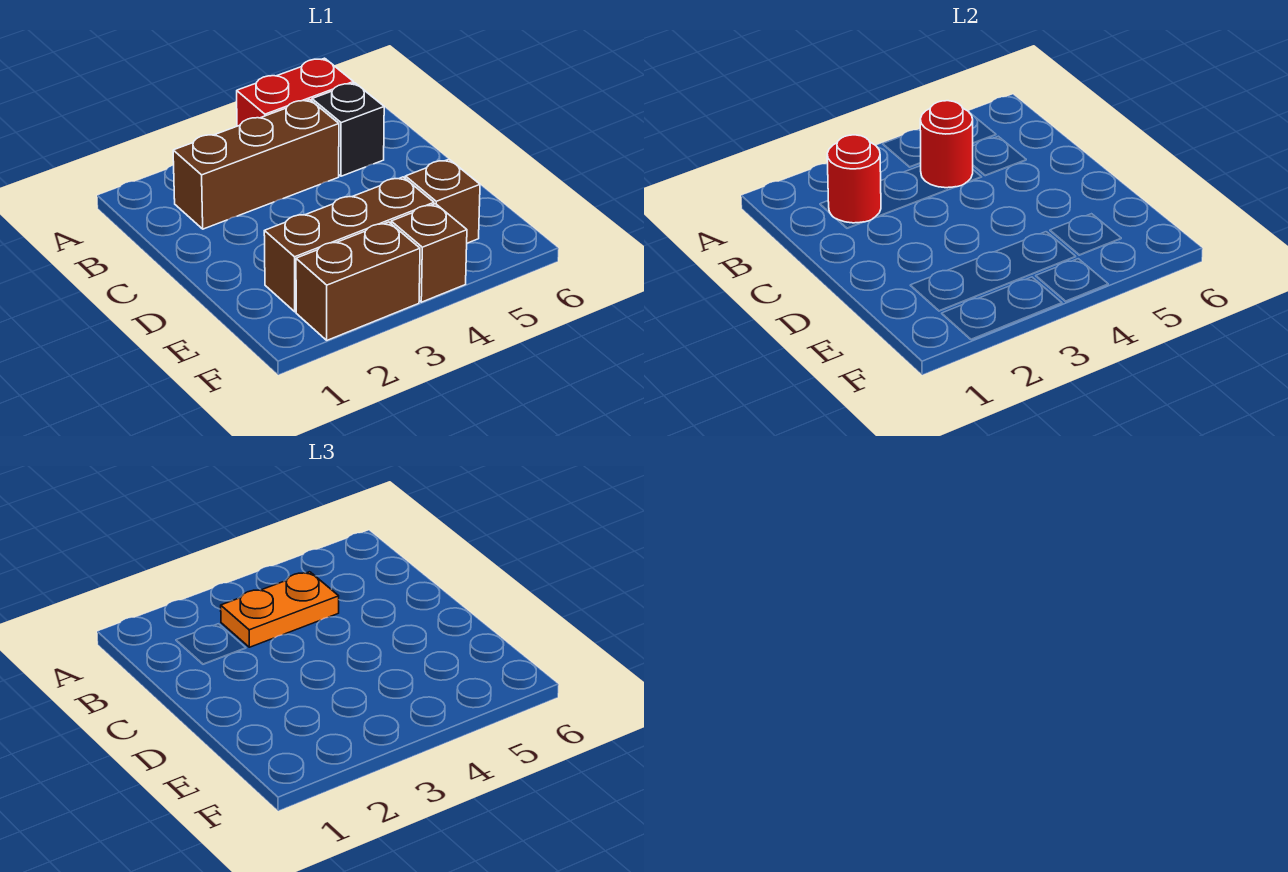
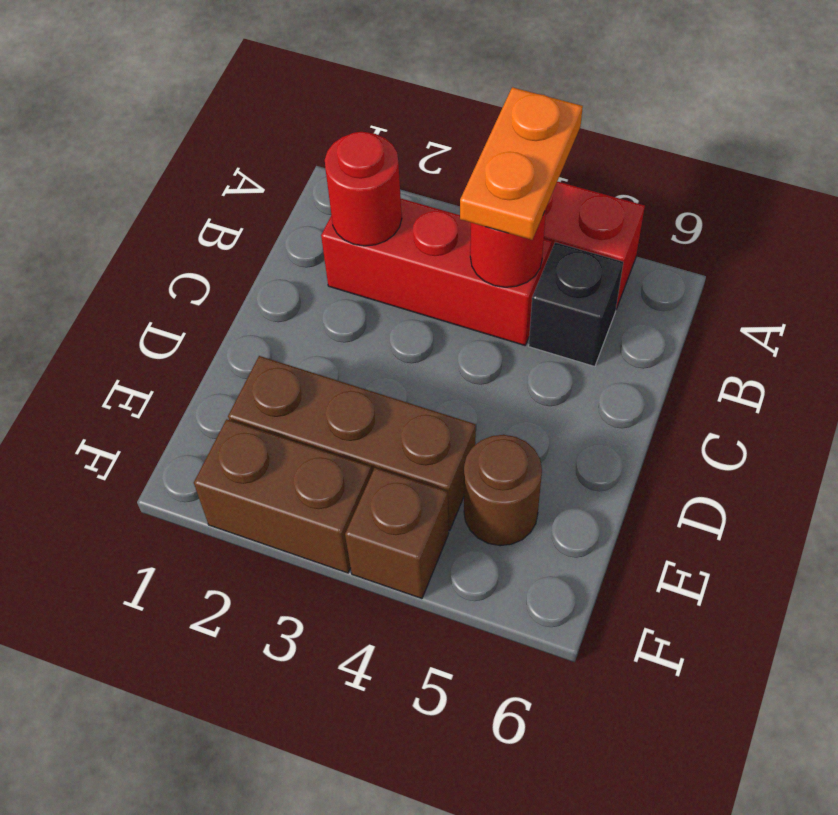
brown brick B2:B4 level 1 -> red brick B2:B4 level 1
orange plate B3:B4 level 3 -> orange plate A4:B4 level 3
brown brick E5 level 1 -> brown round brick E5 level 1

